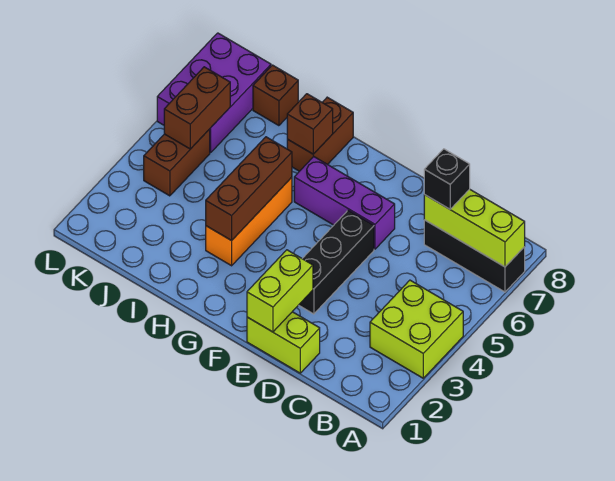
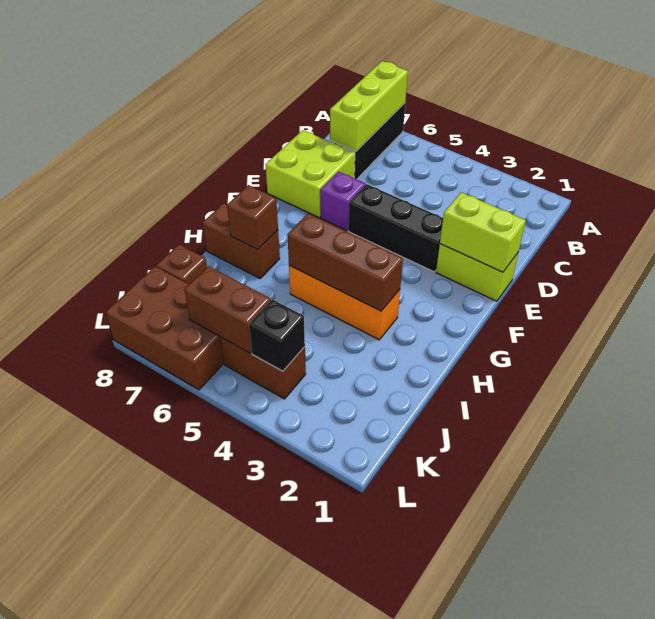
lime brick A3:B4 level 1 -> lime brick D7:E8 level 1
black brick C7 level 3 -> black brick K4 level 2
lime brick D1:E1 level 1 -> lime brick E1:E2 level 1
purple brick E6:G6 level 1 -> purple brick E6 level 1
purple brick K6:L8 level 1 -> brown brick K6:L8 level 1

